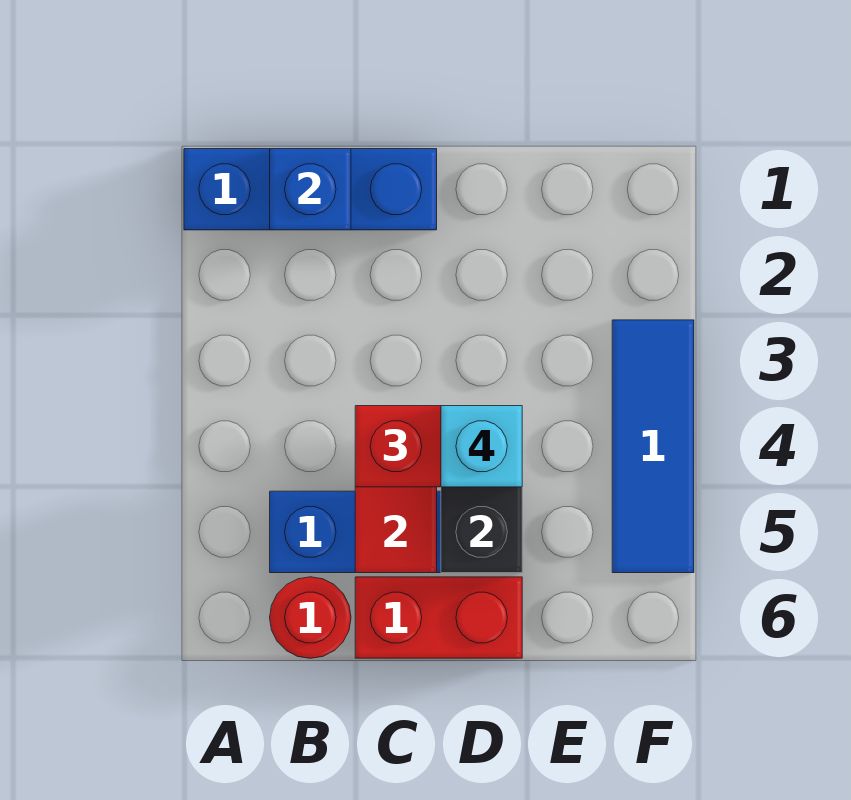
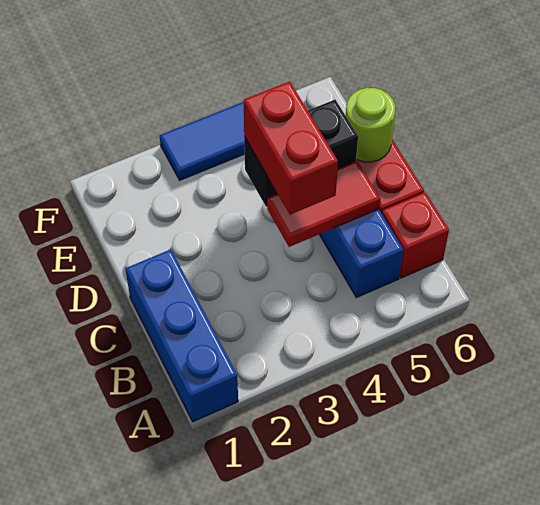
blue brick B1 level 2 -> none
red round brick B6 level 1 -> red brick B6 level 1
cyan brick D4 level 4 -> none
none -> lime round brick D6 level 2

